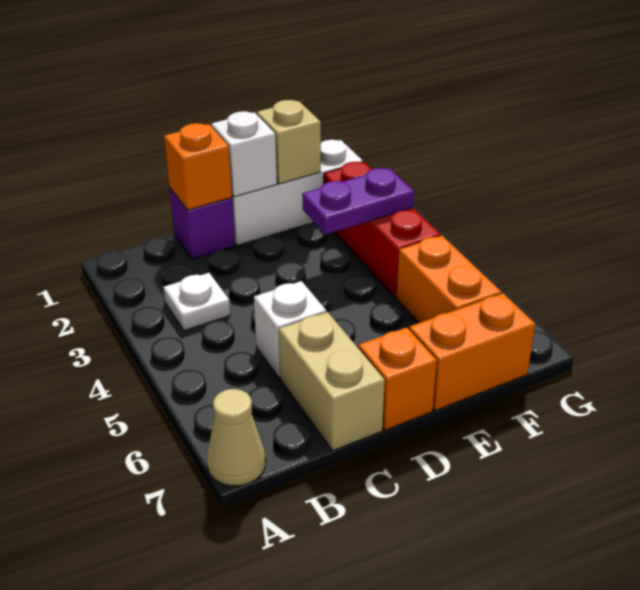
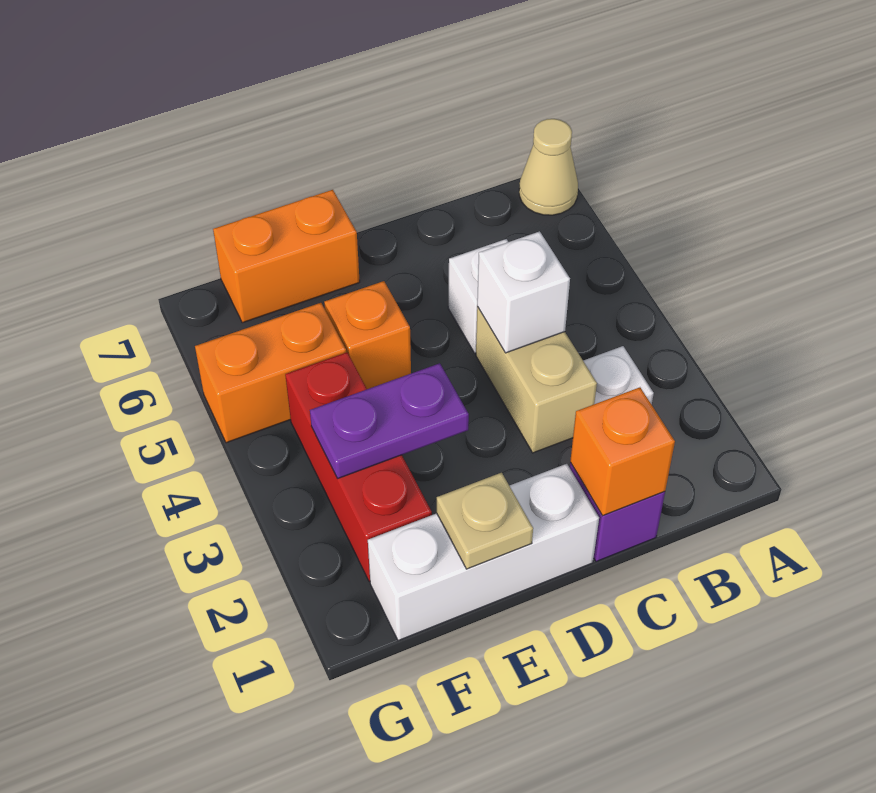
tan brick C6:C7 level 1 -> tan brick C3:C4 level 1
white brick D1 level 2 -> white brick C4 level 2
orange brick D7 level 1 -> orange brick E5 level 1
tan brick E1 level 2 -> tan plate E1 level 2
orange brick F5:F6 level 1 -> orange brick F5:G5 level 1

